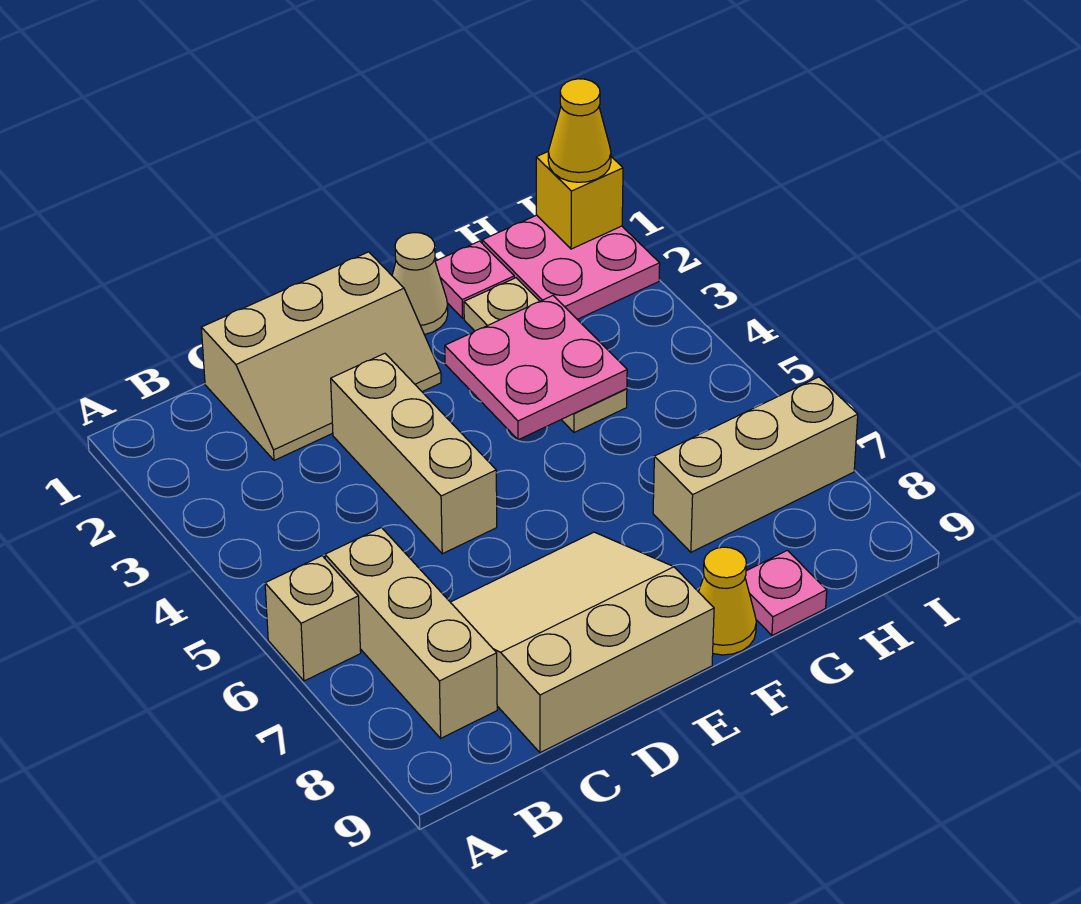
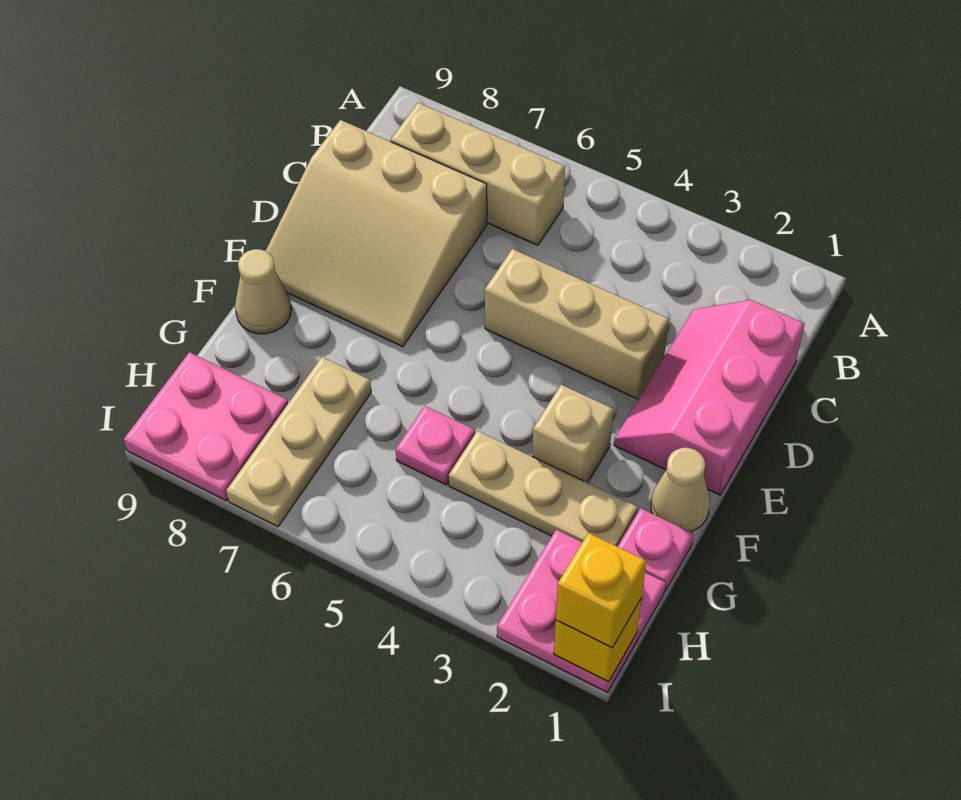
tan brick A6 level 1 -> tan brick F3 level 1
tan slope C1:E2 level 1 top 1 -> pink slope C1:E2 level 1 top 1
tan slope C7:E9 level 1 top 9 -> tan slope C7:E9 level 1 top C
pink plate F3:G4 level 2 -> pink plate H8:I9 level 1
yellow cone F9 level 1 -> tan cone F9 level 1
tan brick G7:I7 level 1 -> tan plate G7:I7 level 1
pink plate G9 level 1 -> pink plate G5 level 1
yellow cone I1 level 3 -> yellow brick I1 level 3

